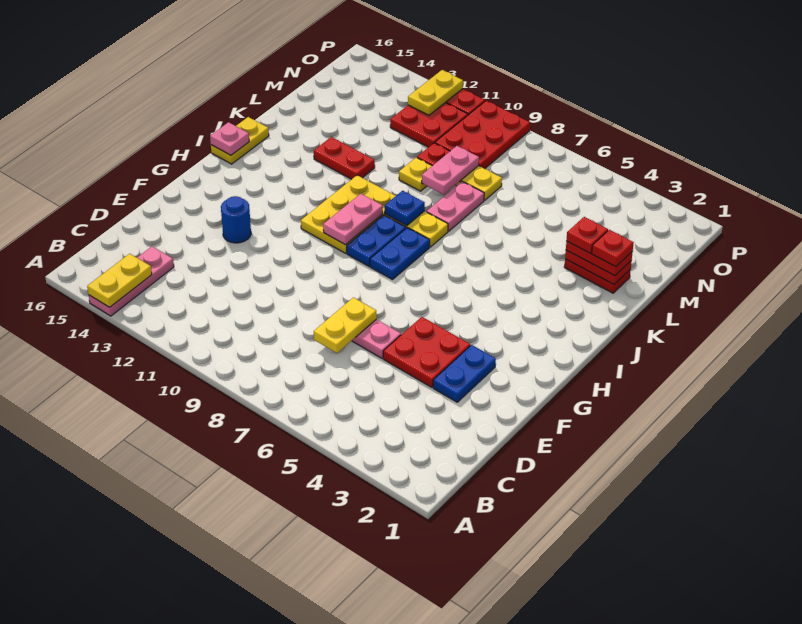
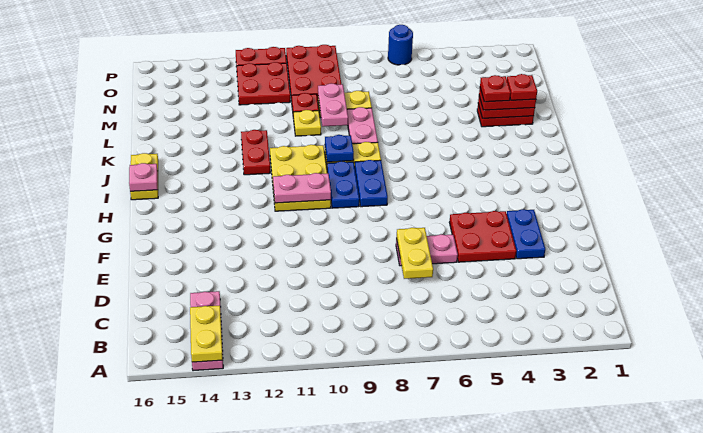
blue round brick F13 level 1 -> blue round brick P6 level 1
pink plate H10:I10 level 2 -> pink plate H10:H11 level 2
red plate K12:K13 level 1 -> red plate J12:K12 level 1
yellow plate O12:P12 level 2 -> none

